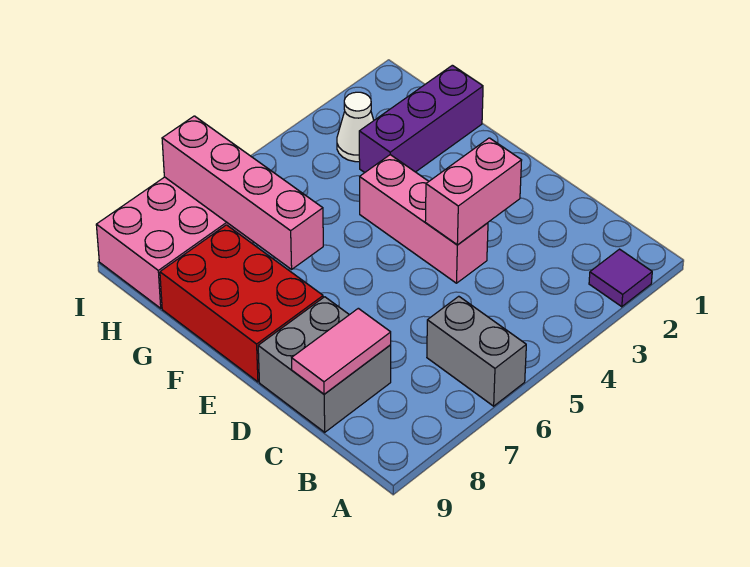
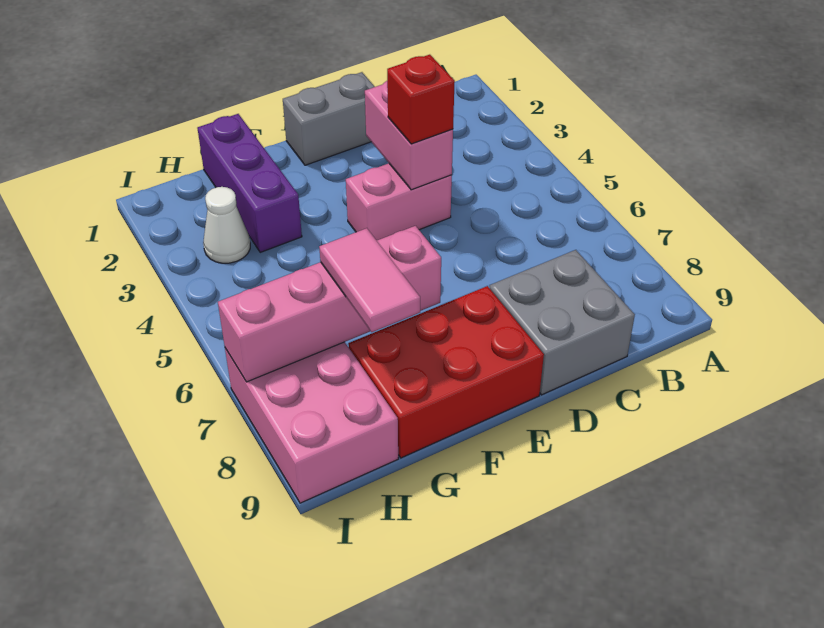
purple tile A2 level 1 -> none
grey brick A6:B6 level 1 -> grey brick D1:E1 level 1
pink tile C8:C9 level 2 -> pink tile G7:G8 level 3
pink brick D4:F4 level 1 -> pink brick D4:E4 level 1
none -> red brick D4 level 3

